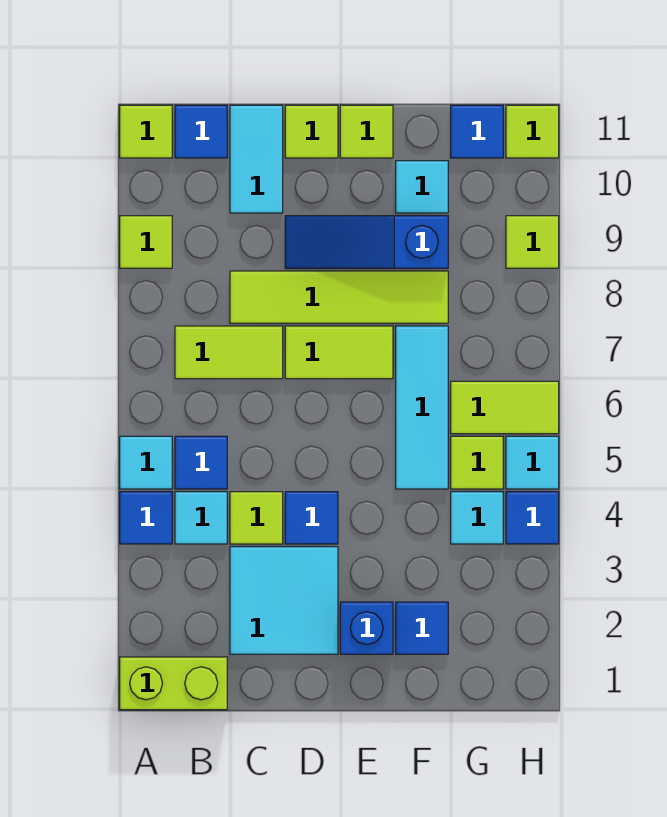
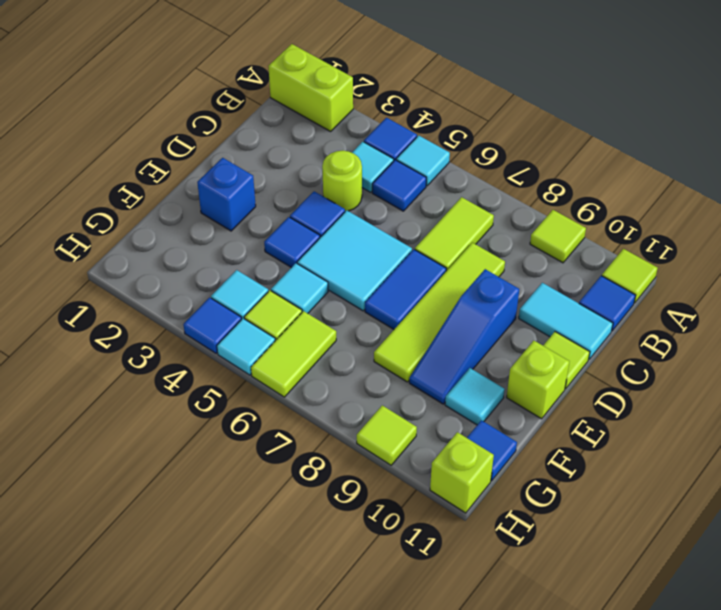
lime brick A1:B1 level 1 -> lime brick A1:A2 level 1
cyan tile C2:D3 level 1 -> cyan tile D5:E6 level 1
lime tile C4 level 1 -> lime round brick C4 level 1
lime tile D7:E7 level 1 -> blue tile D7:E7 level 1
blue slope D9:F9 level 1 top F -> blue slope D9:F9 level 1 top D
lime tile E11 level 1 -> lime brick E11 level 1
blue tile F2 level 1 -> blue tile E4 level 1
cyan tile F5:F7 level 1 -> cyan tile F5 level 1
lime tile H11 level 1 -> lime brick H11 level 1

